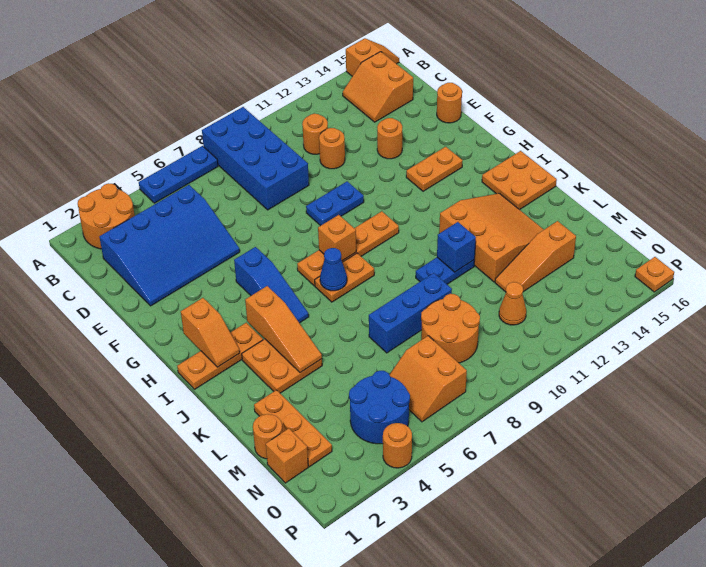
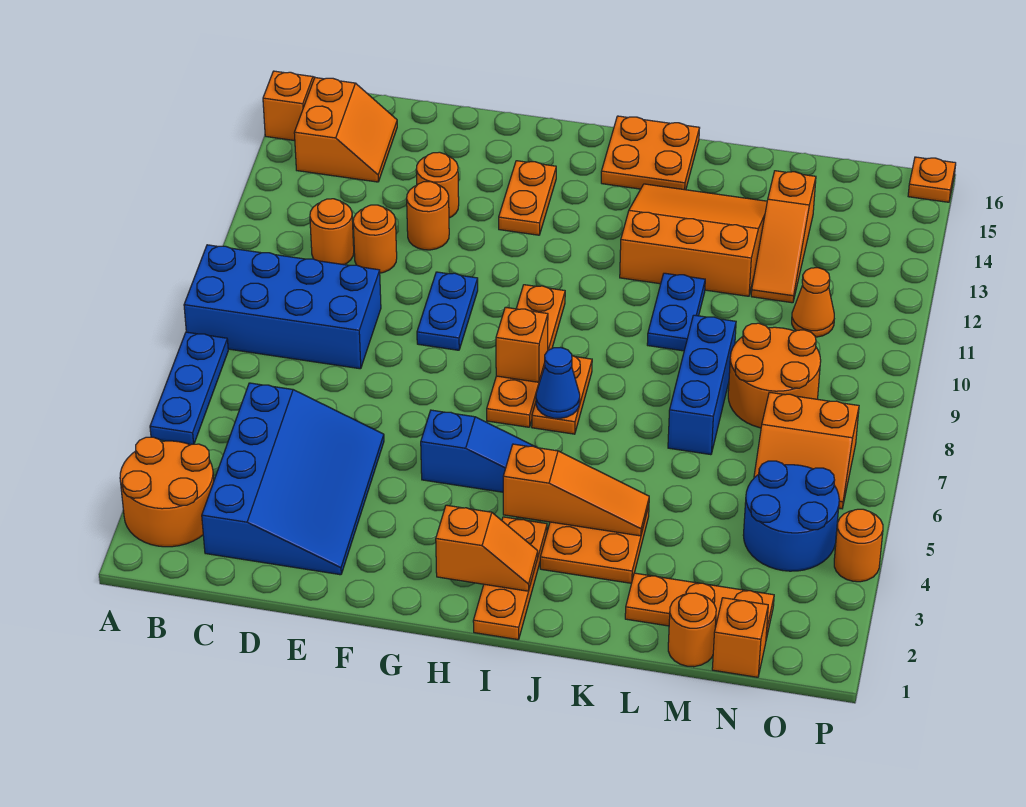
orange slope B14:C15 level 1 top 15 -> orange slope B14:C15 level 1 top B
orange round brick E16 level 1 -> orange round brick E12 level 1
blue brick K11 level 2 -> none

